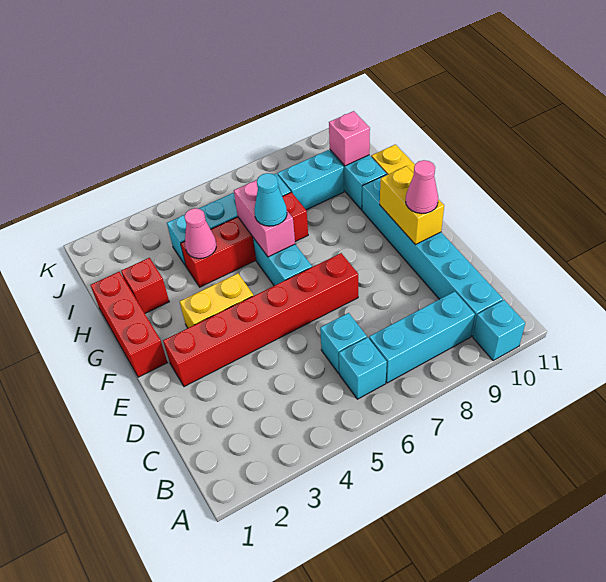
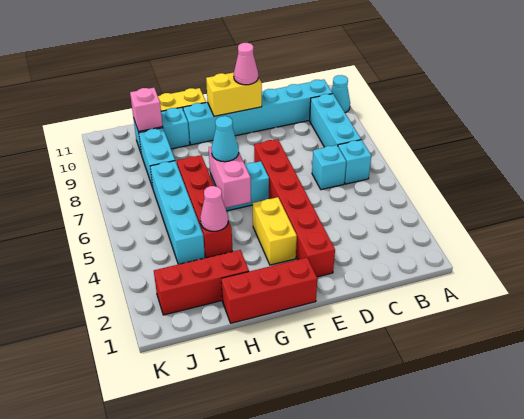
cyan brick A10 level 1 -> cyan cone A10 level 1
pink brick G6:H6 level 2 -> pink brick G5:G6 level 2
red brick H2 level 1 -> red brick H2:J2 level 1

